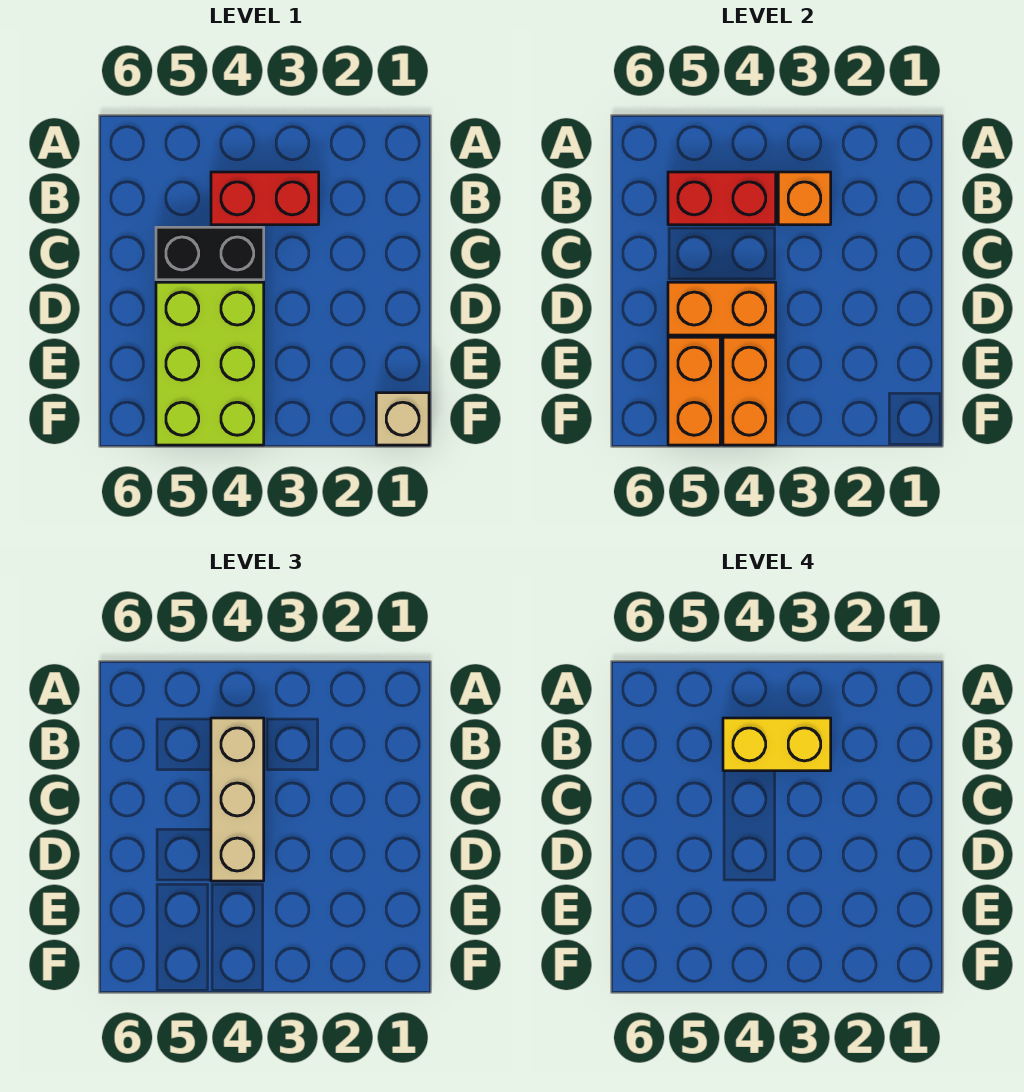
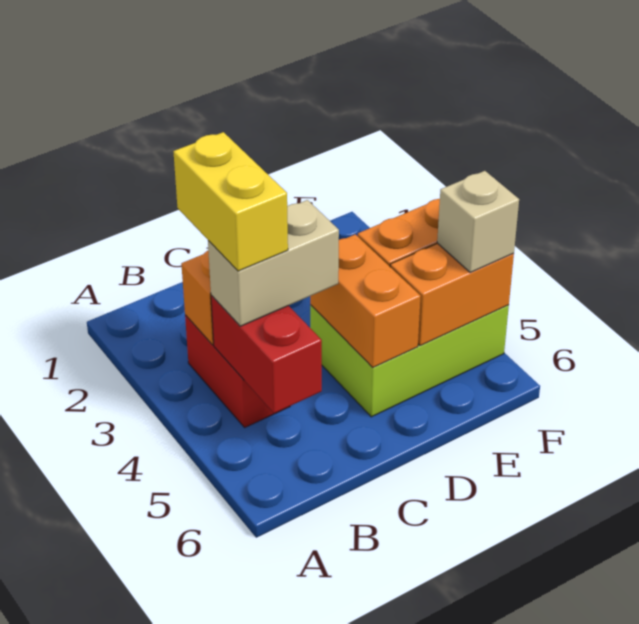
tan brick B4:D4 level 3 -> tan brick B4:C4 level 3
black brick C4:C5 level 1 -> none
tan brick F1 level 1 -> tan brick F5 level 3

